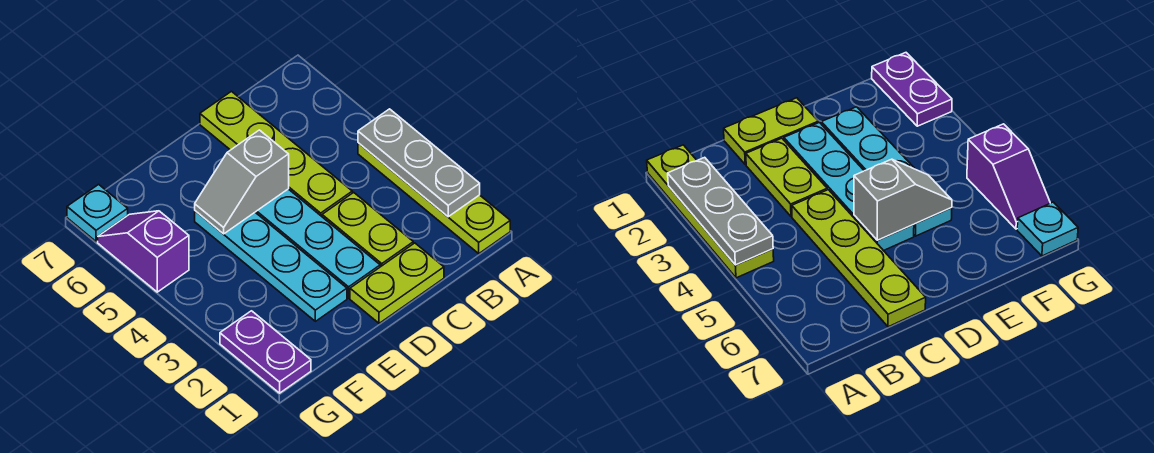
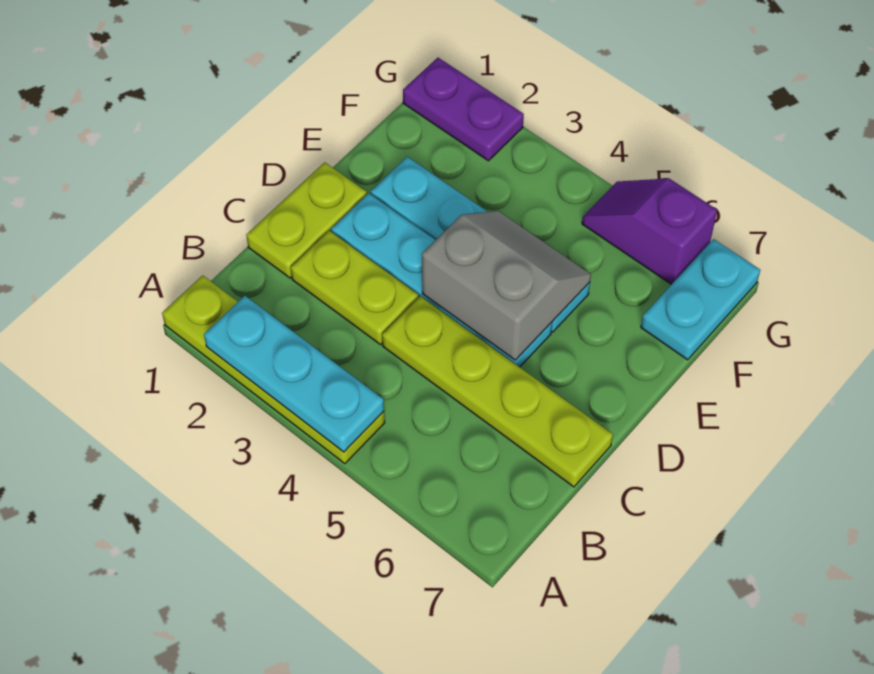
grey plate A2:A4 level 2 -> cyan plate A2:A4 level 2
grey slope D5:E5 level 2 top D -> grey slope D4:E5 level 2 top D
purple slope G5:G6 level 1 top 5 -> purple slope G5:G6 level 1 top 6
cyan plate G7 level 1 -> cyan plate F7:G7 level 1

